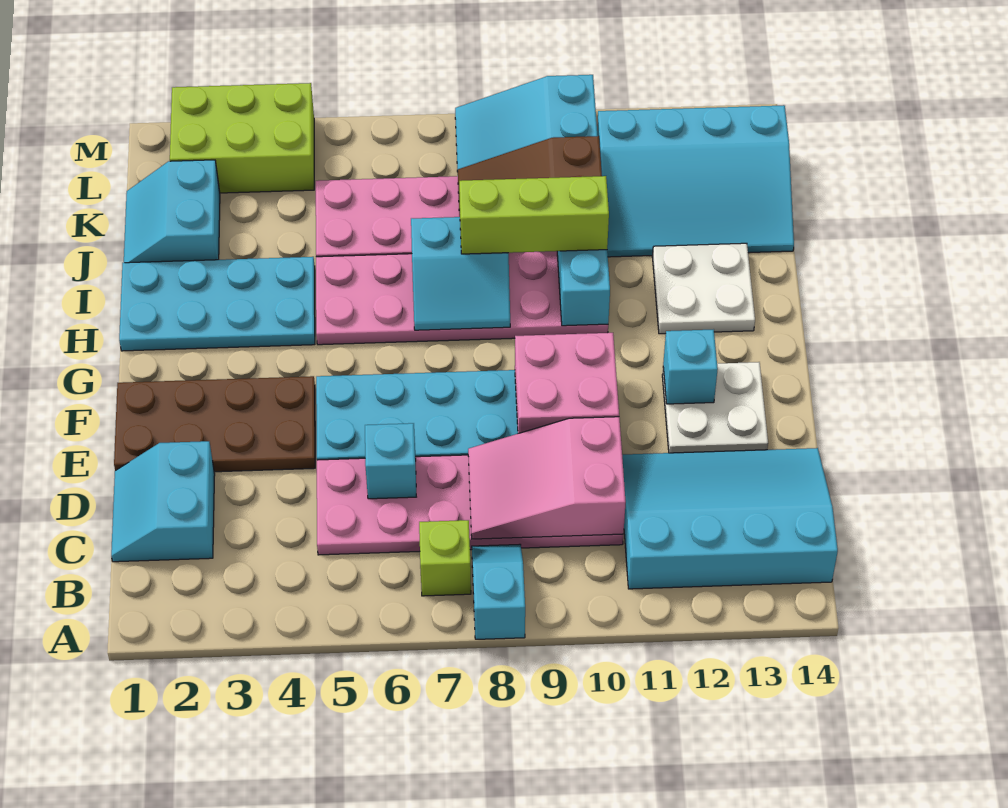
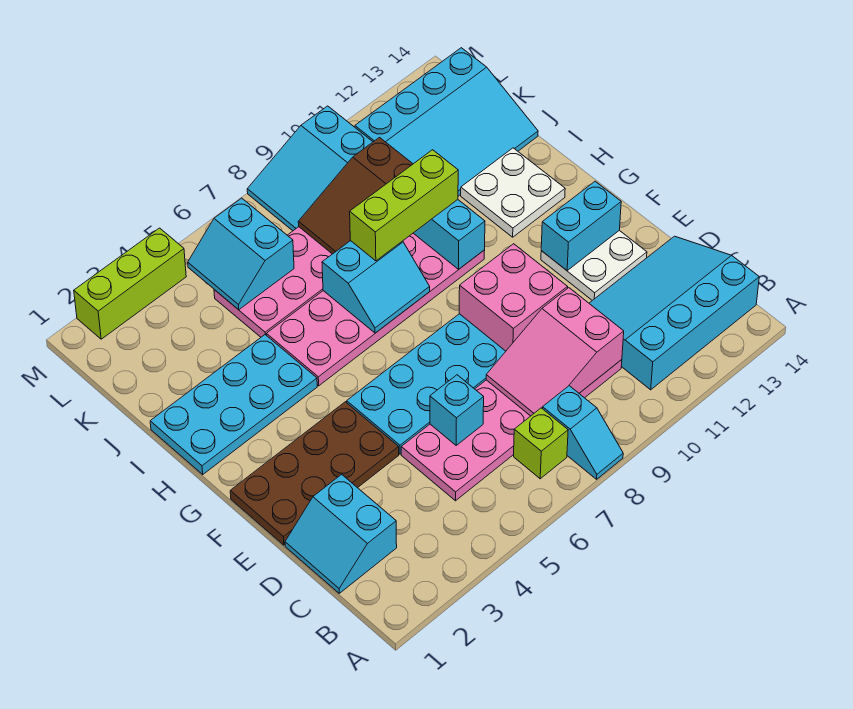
cyan slope A8:B8 level 1 top A -> cyan slope A8:B8 level 1 top B
cyan brick F12 level 2 -> cyan brick F12:F13 level 2
cyan slope J1:K2 level 1 top 2 -> cyan slope K5:L6 level 2 top 6
lime brick L2:M4 level 1 -> lime brick M2:M4 level 1

